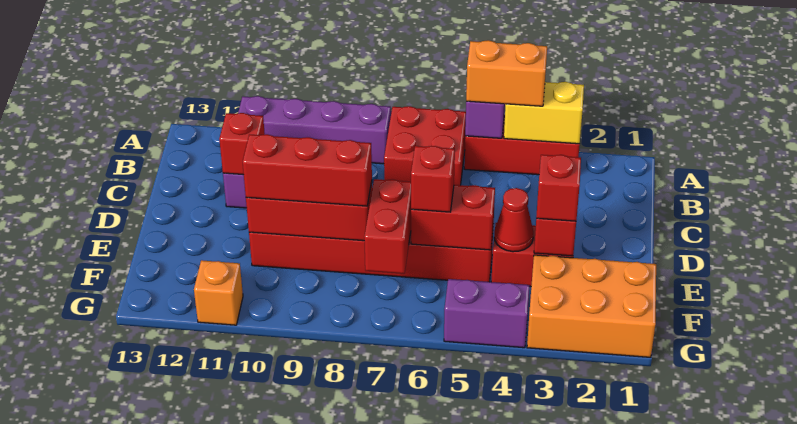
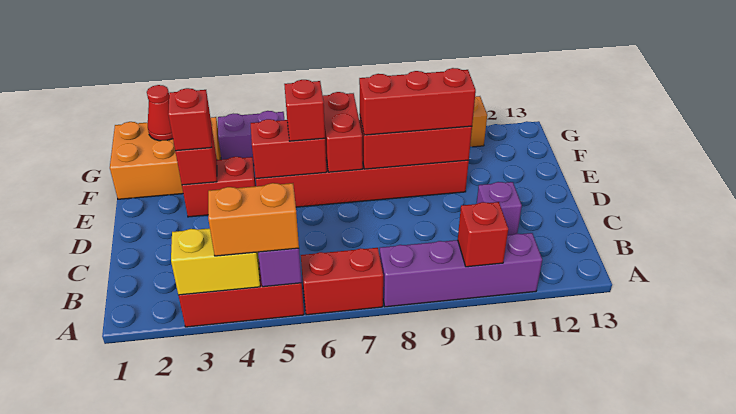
red brick A6:B7 level 1 -> red brick A6:A7 level 1
red brick C11 level 2 -> red brick A10 level 2
red cone E4 level 2 -> red cone G2 level 2

